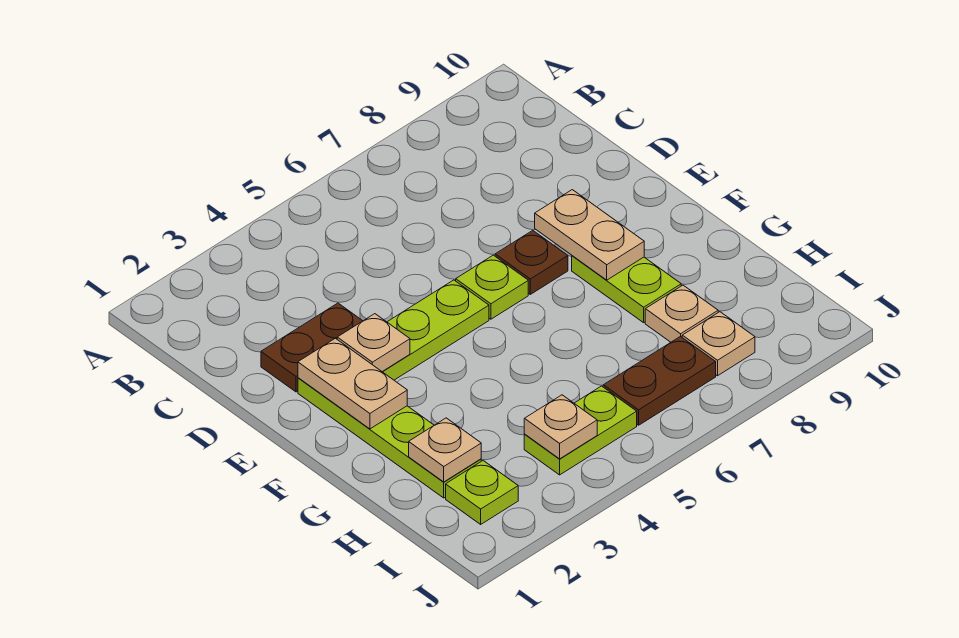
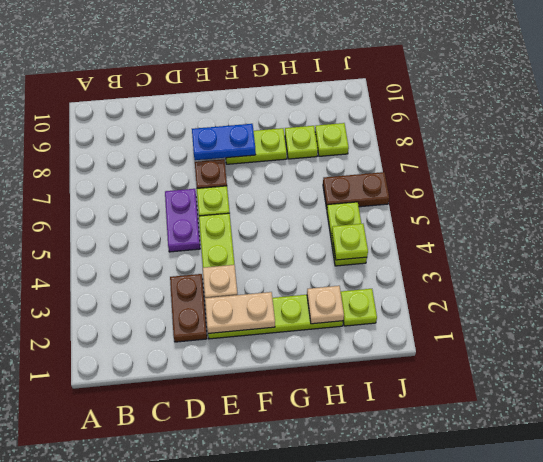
none -> purple plate D5:D6 level 1
tan plate E8:F8 level 2 -> blue plate E8:F8 level 2
tan plate H8 level 1 -> lime plate H8 level 1
tan plate I4 level 2 -> lime plate I4 level 2
brown plate I6:I7 level 1 -> brown plate I6:J6 level 1
tan plate I8 level 1 -> lime plate I8 level 1

